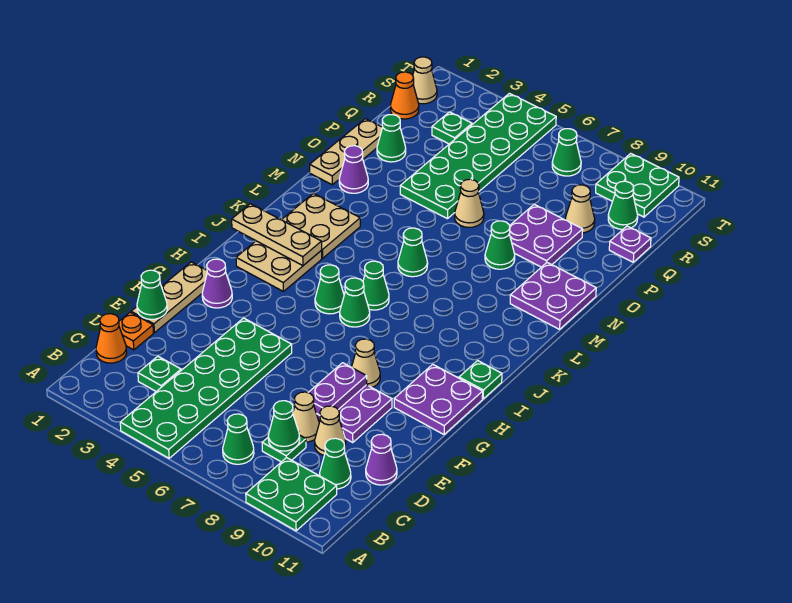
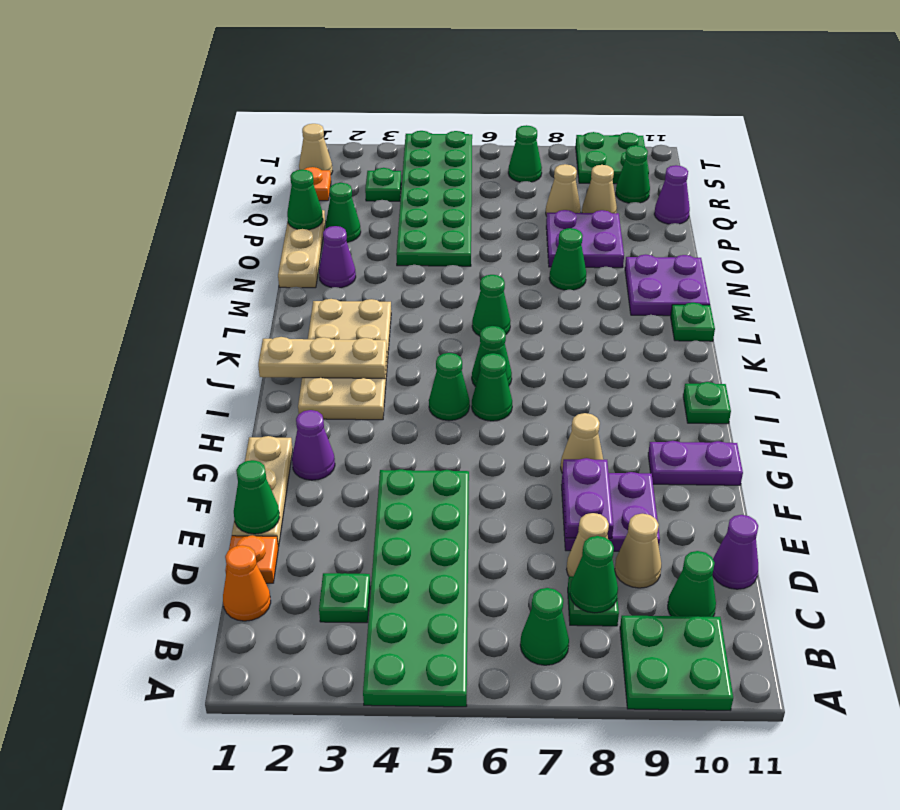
purple plate G10:H11 level 1 -> purple plate G10:G11 level 1
none -> green plate L11 level 1
tan cone O6 level 1 -> tan cone Q8 level 1
none -> green cone P1 level 2
purple plate Q11 level 1 -> purple cone Q11 level 1
orange cone R1 level 1 -> orange plate R1 level 1

